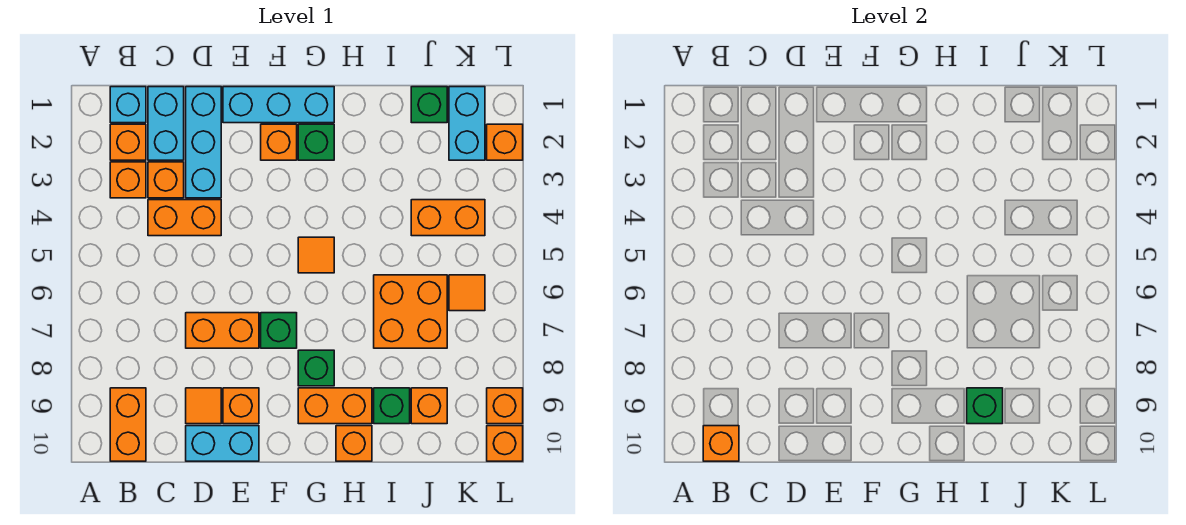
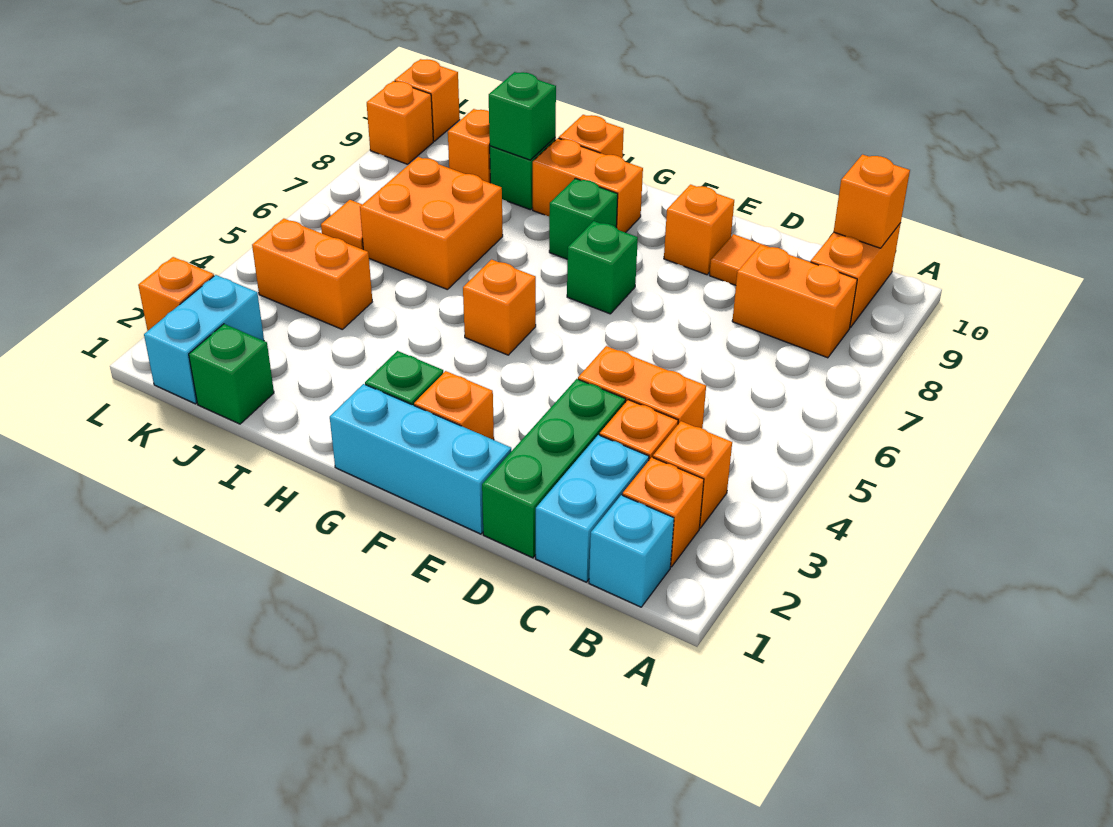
cyan brick D1:D3 level 1 -> green brick D1:D3 level 1
orange brick D7:E7 level 1 -> orange brick B8:C8 level 1
cyan brick D10:E10 level 1 -> none
orange tile G5 level 1 -> orange brick G5 level 1

